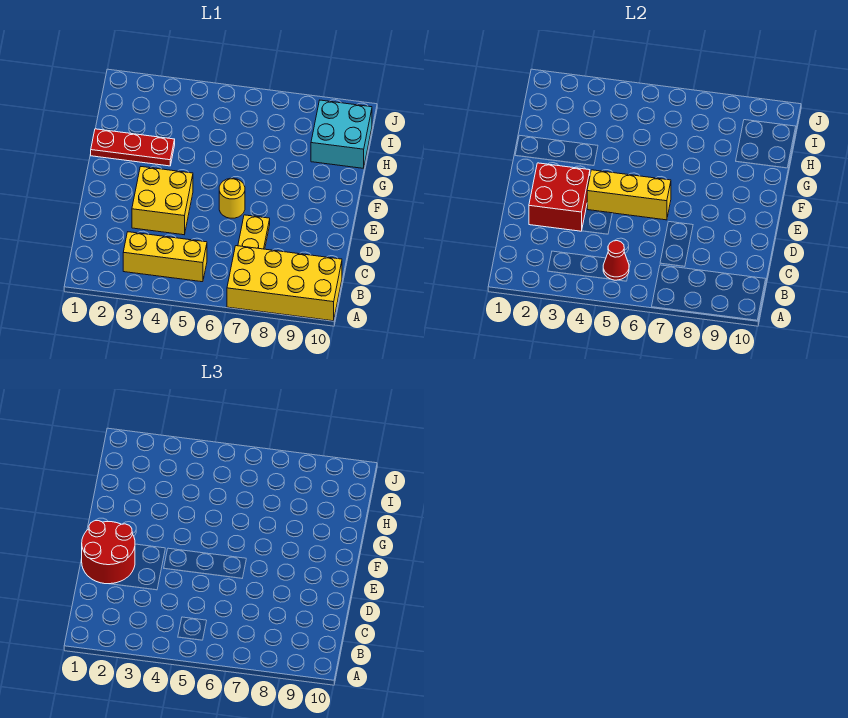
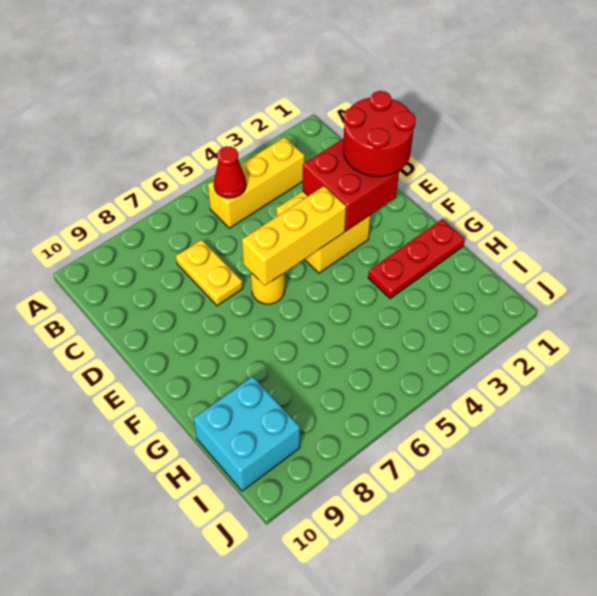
yellow brick A7:B10 level 1 -> none

